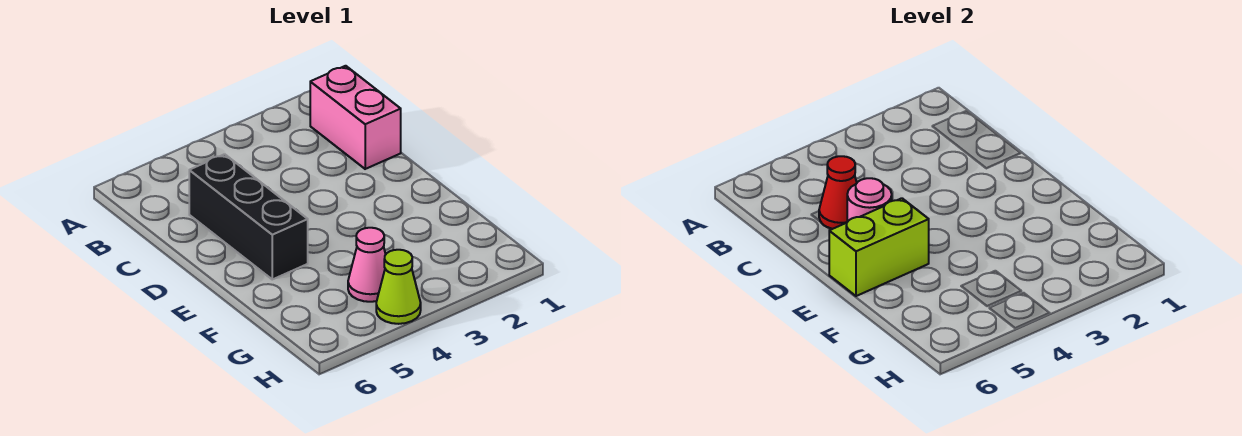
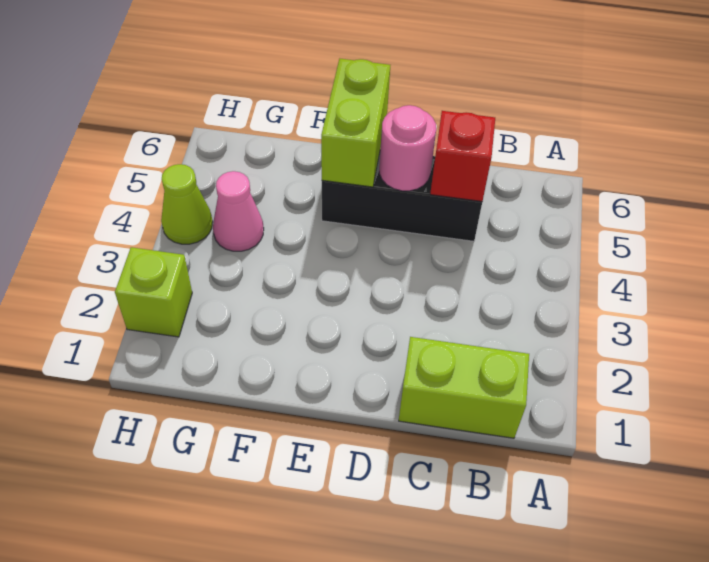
pink brick B1:C1 level 1 -> lime brick B1:C1 level 1
red cone C5 level 2 -> red brick C5 level 2
none -> lime brick H2 level 1

